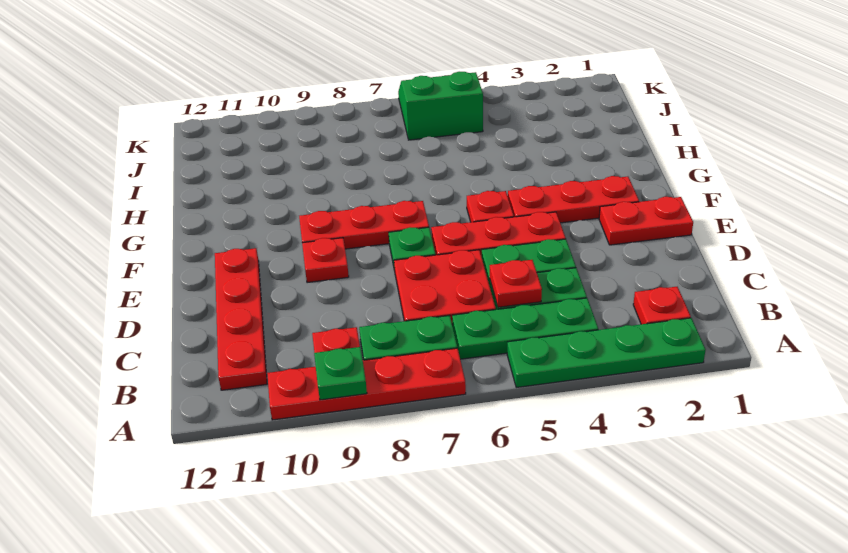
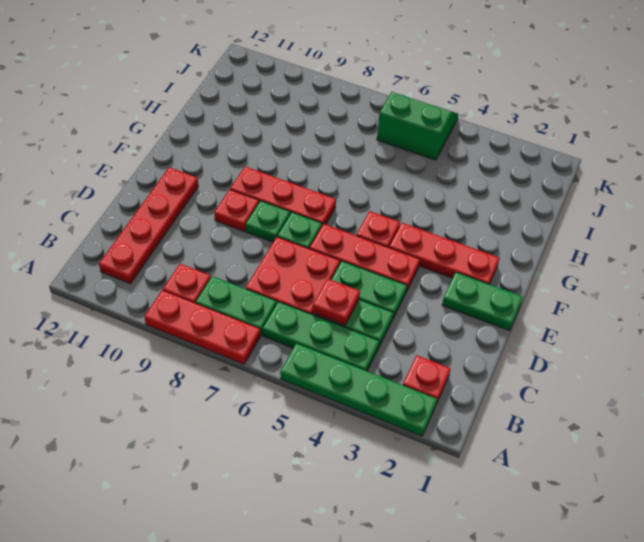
red plate A7:A10 level 1 -> red plate A7:A9 level 1
green plate A9 level 2 -> green plate E8 level 1
red plate E1:E2 level 1 -> green plate E1:E2 level 1

